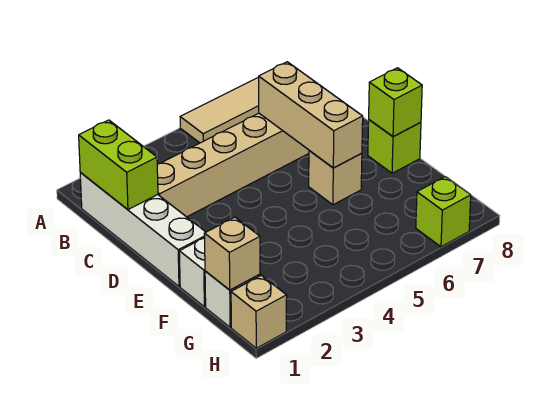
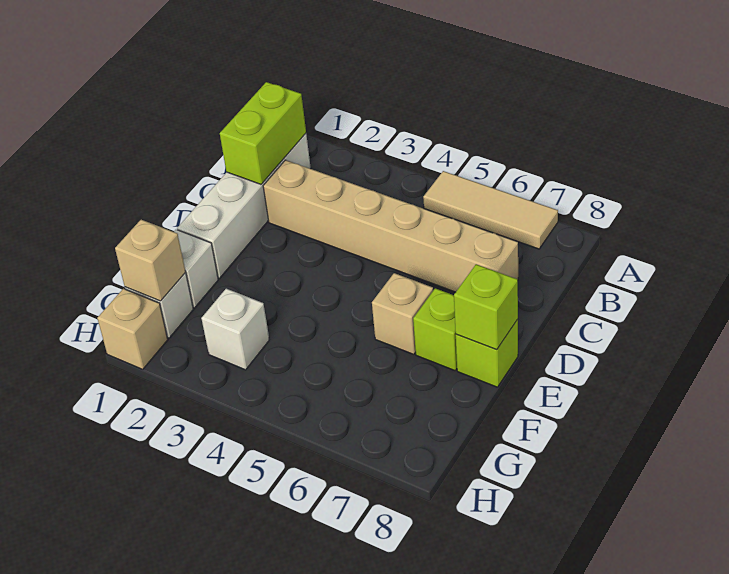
tan brick C6:E6 level 2 -> none
none -> white brick G3 level 1
lime brick H7 level 1 -> lime brick E7 level 1

